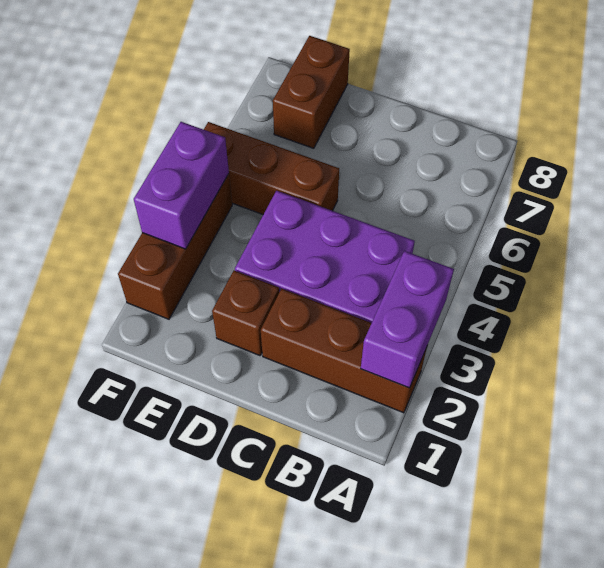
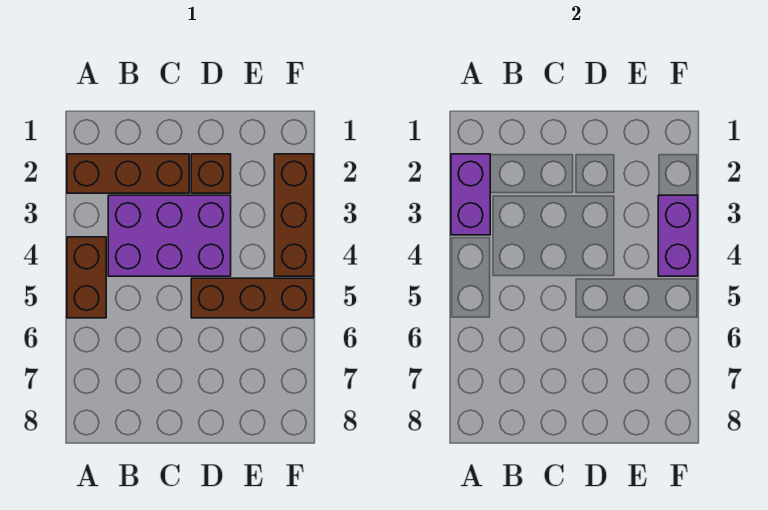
brown brick E7:E8 level 1 -> brown brick A4:A5 level 1

